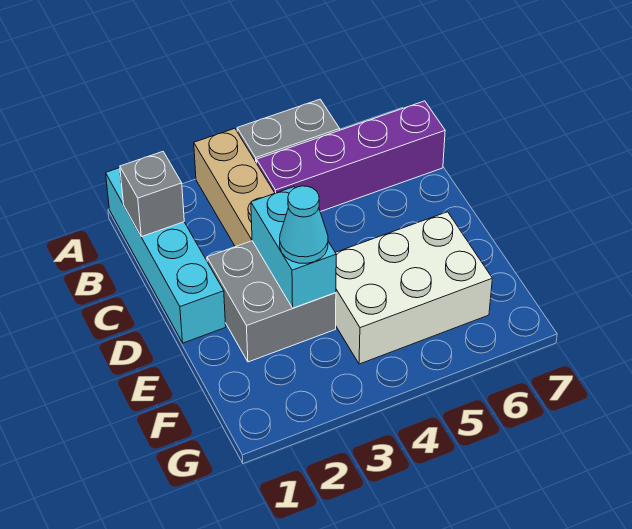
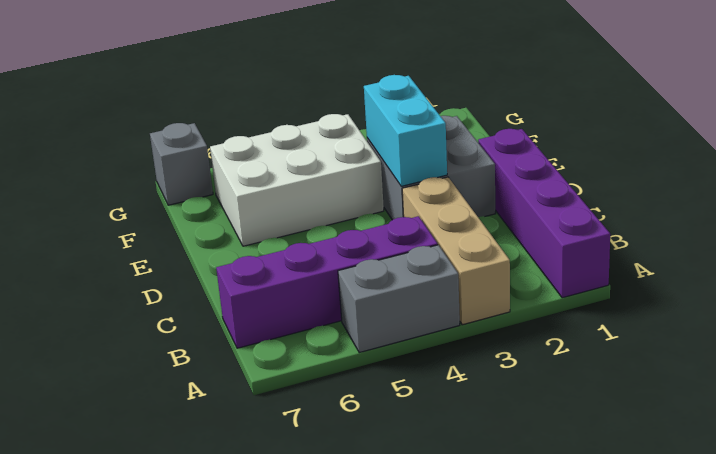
cyan brick A1:D1 level 1 -> purple brick A1:D1 level 1
grey brick B1 level 2 -> grey brick G7 level 1
cyan cone E3 level 3 -> none

